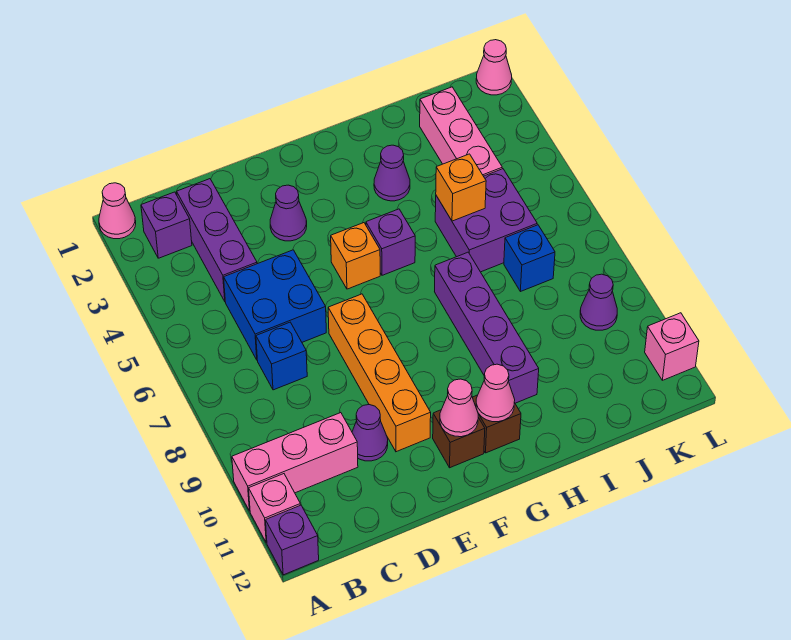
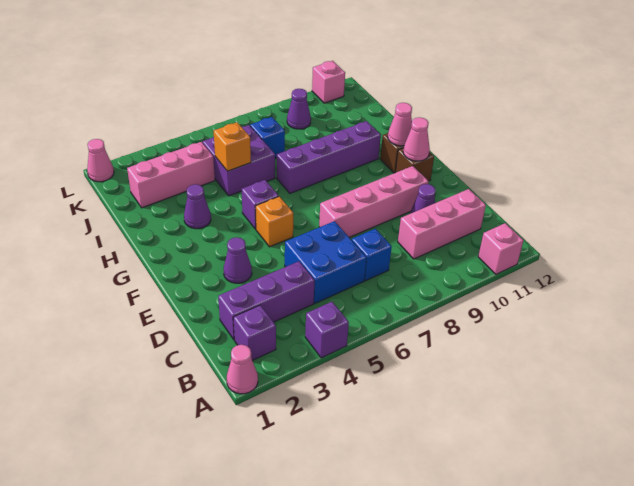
pink brick A10:C10 level 1 -> pink brick C9:C11 level 1
purple brick A12 level 1 -> purple brick A4 level 1
orange brick E7:E10 level 1 -> pink brick E7:E10 level 1

